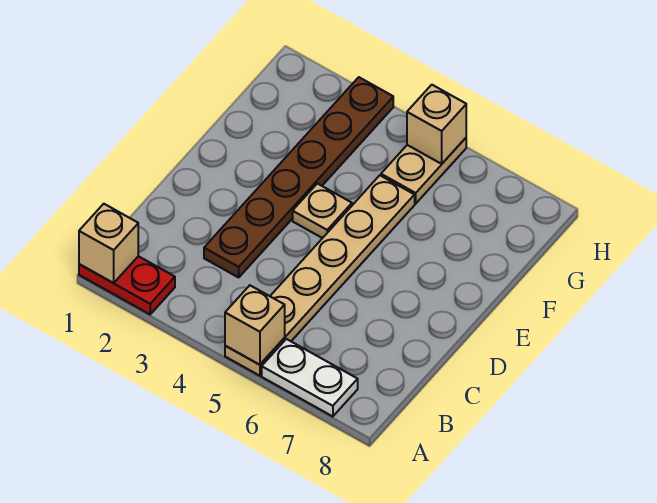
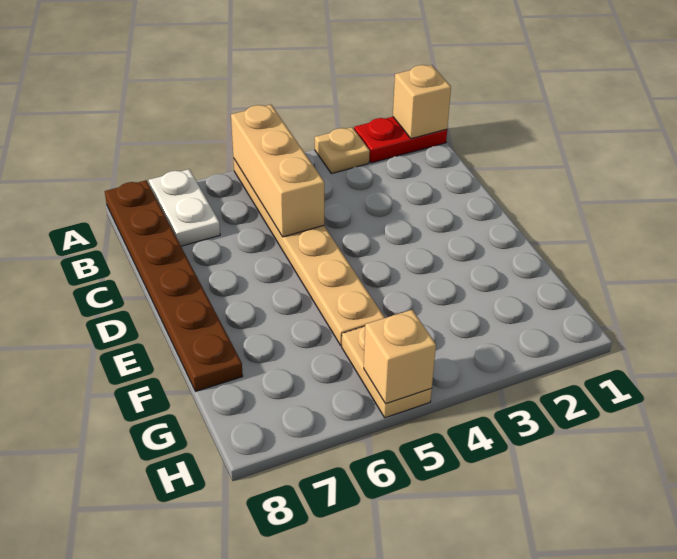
tan brick A5 level 2 -> tan brick A5:C5 level 2
white plate A6:A7 level 1 -> white plate A7:B7 level 1
brown plate C3:H3 level 1 -> brown plate A8:F8 level 1
tan plate E4 level 1 -> tan plate A3 level 1

